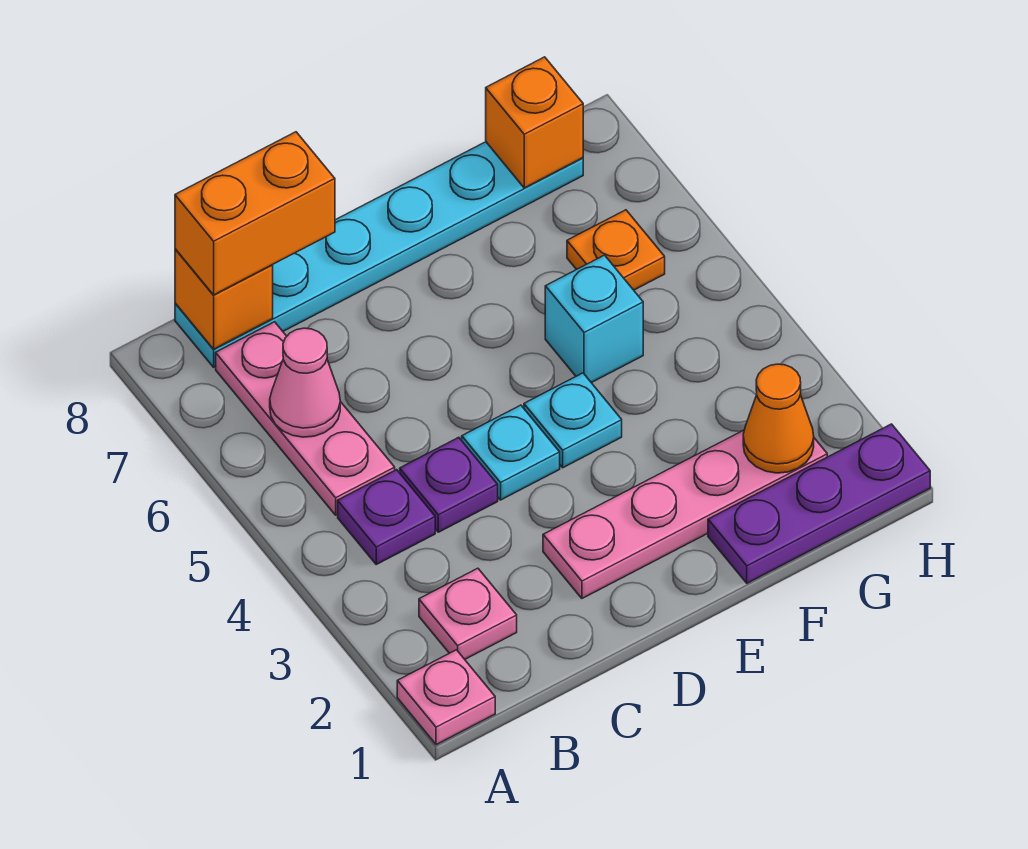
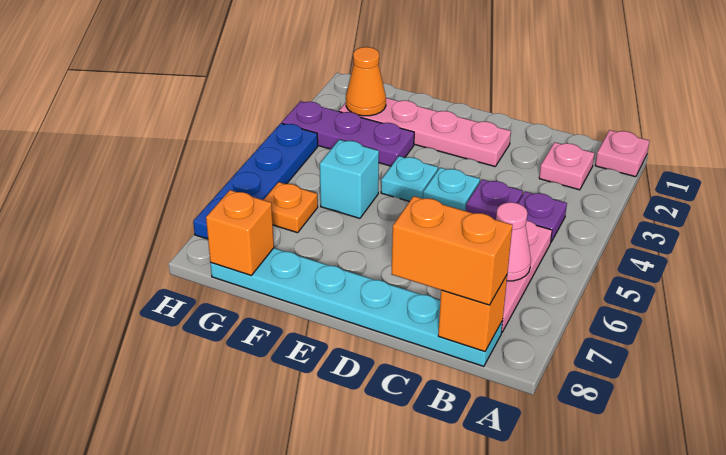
purple plate F1:H1 level 1 -> purple plate F3:H3 level 1
none -> blue plate H4:H7 level 1

